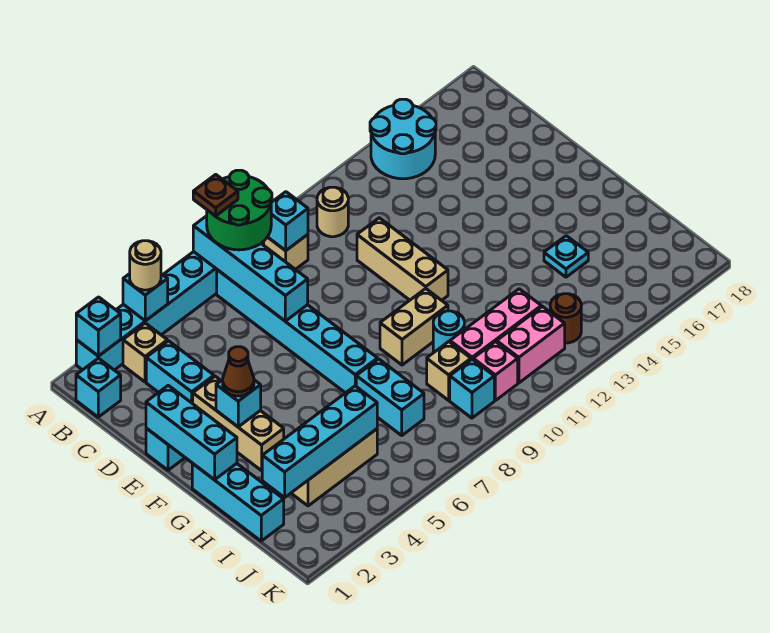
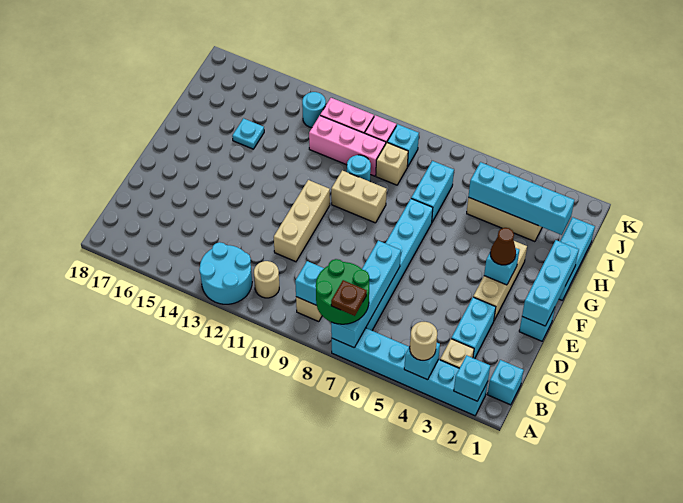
cyan round brick A14:B15 level 1 -> cyan round brick A12:B13 level 1
brown round brick J13 level 1 -> cyan round brick J13 level 1

